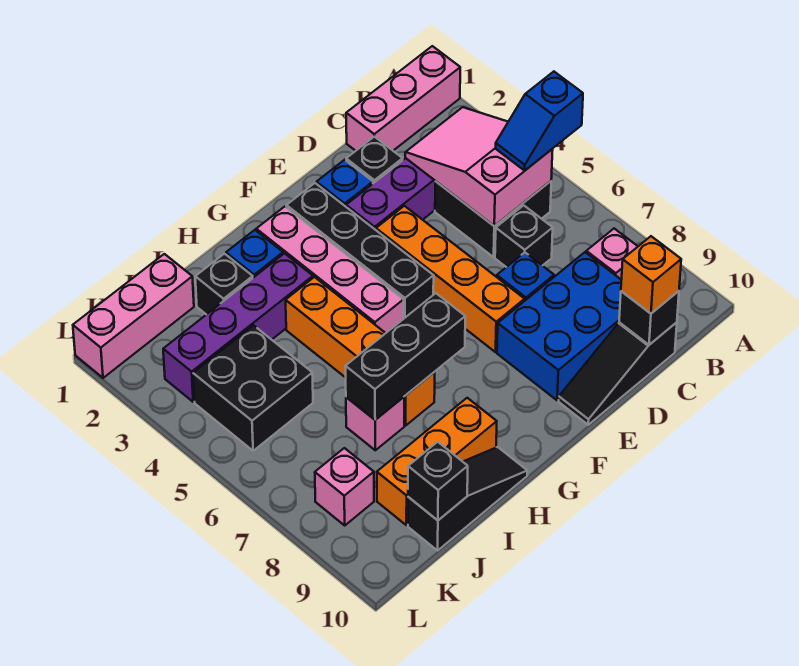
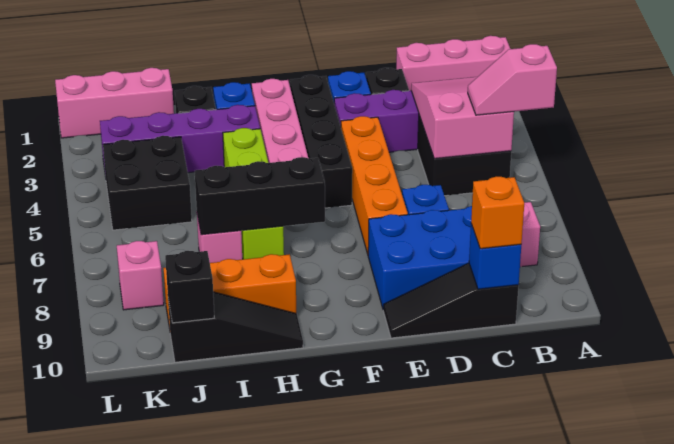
blue slope A5:B5 level 3 top A -> pink slope A5:B5 level 3 top A
black brick C6 level 1 -> none
black brick C10 level 2 -> blue brick C10 level 2
orange brick H4:H7 level 1 -> lime brick H4:H7 level 1

